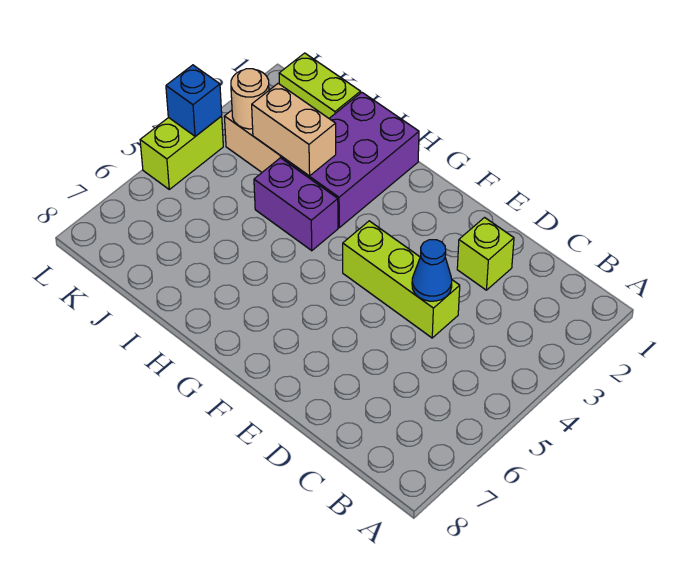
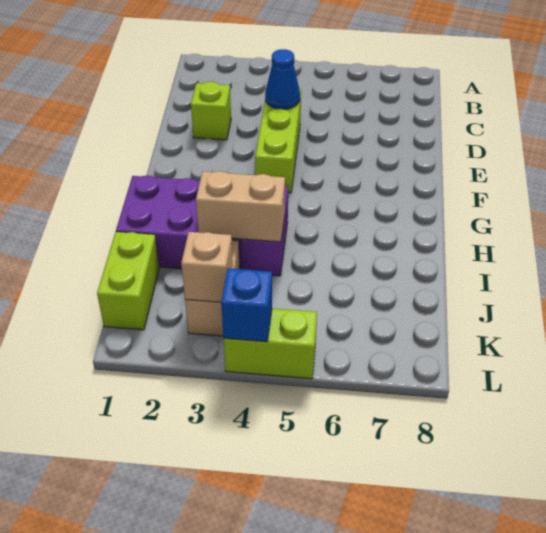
tan brick I3:J3 level 2 -> tan brick I3:I4 level 2
tan round brick K3 level 2 -> tan brick K3 level 2

